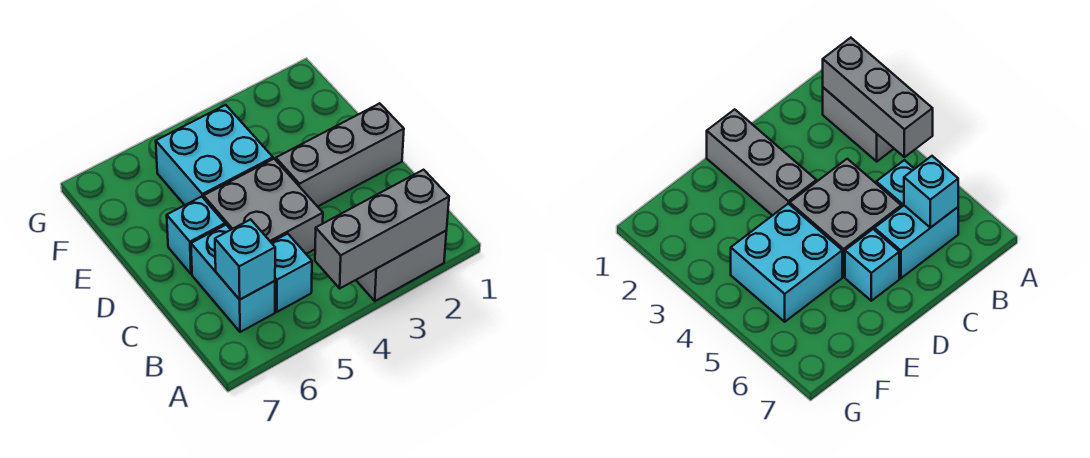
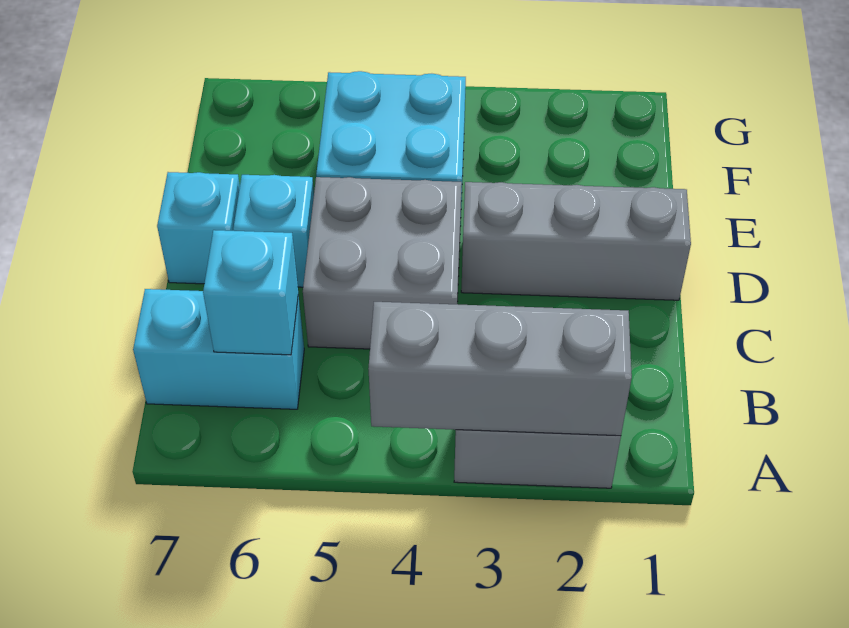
cyan brick B5 level 1 -> cyan brick D7 level 1
cyan brick B6:C6 level 1 -> cyan brick B6:B7 level 1

